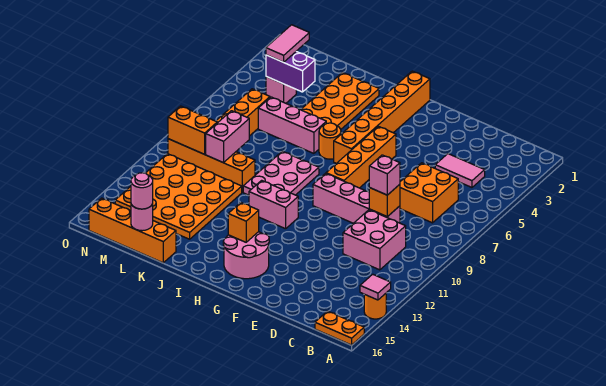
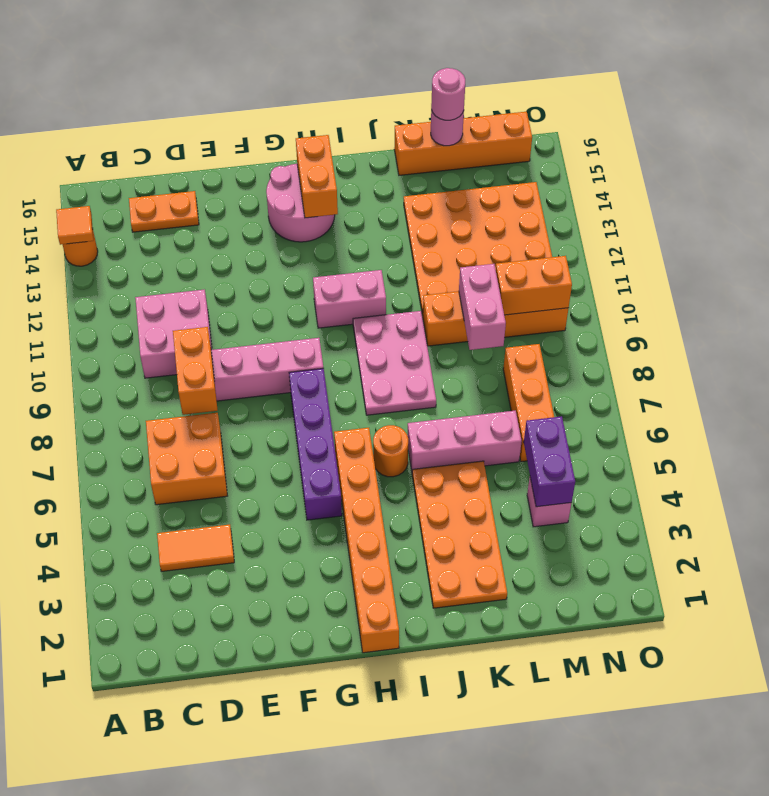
pink tile A14 level 2 -> orange tile A14 level 2
orange plate A16:B16 level 1 -> orange plate C15:D15 level 1
pink tile C4:D4 level 1 -> orange tile C4:D4 level 1
orange brick D9 level 2 -> orange brick D8:D9 level 2
pink brick D9 level 3 -> none
orange brick G5:G8 level 1 -> purple brick G5:G8 level 1
orange brick H14 level 2 -> orange brick H14:H15 level 2
purple brick L4:M4 level 2 -> purple brick M4:M5 level 2
pink tile M3:M4 level 3 -> none

